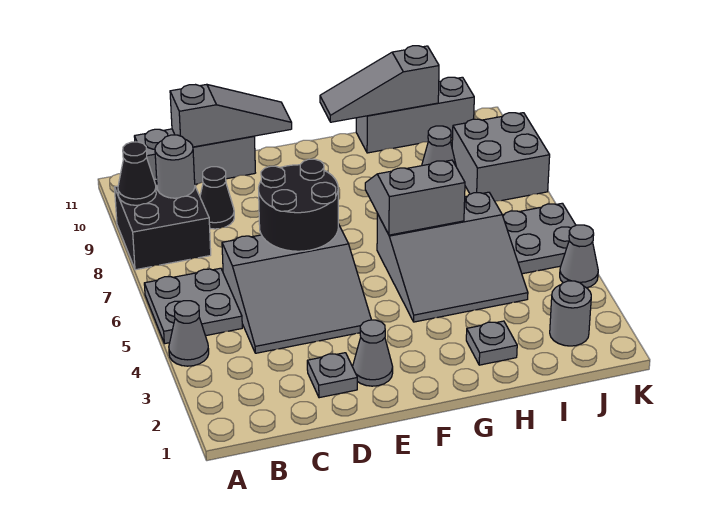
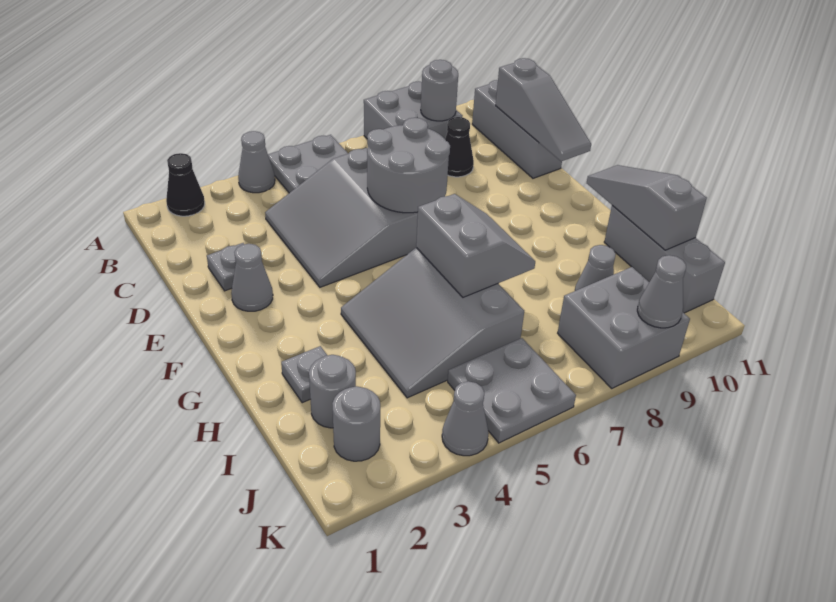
black brick A8:B9 level 1 -> grey brick A8:B9 level 1
black cone A9 level 2 -> black cone A2 level 1
black round brick D6:E7 level 2 -> grey round brick D6:E7 level 2
none -> grey round brick I2 level 1
none -> grey cone K9 level 2

